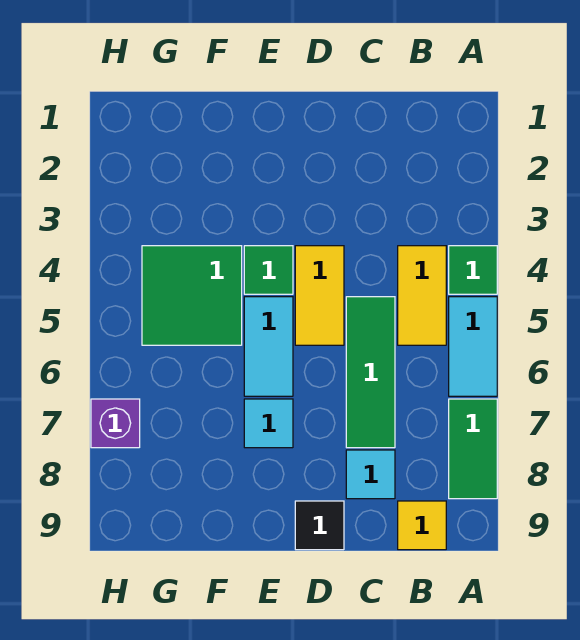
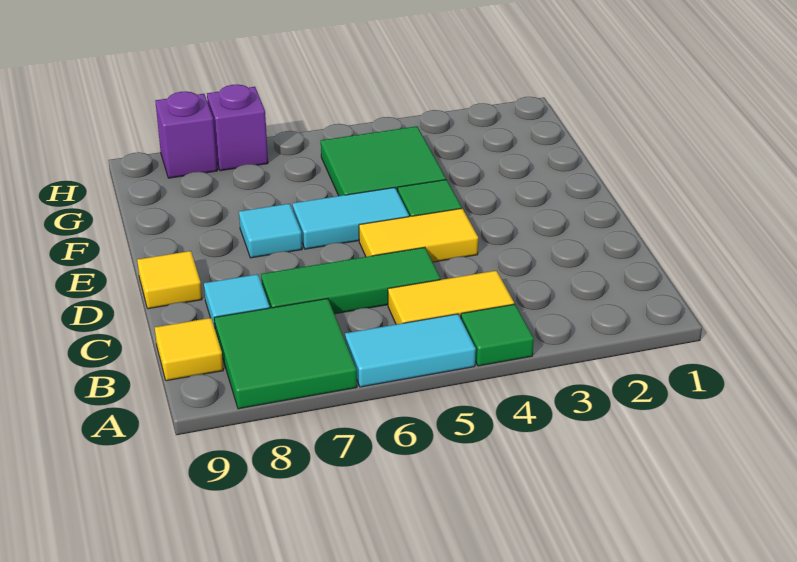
green tile A7:A8 level 1 -> green tile A7:B8 level 1
black tile D9 level 1 -> yellow tile D9 level 1
none -> purple brick H8 level 1

